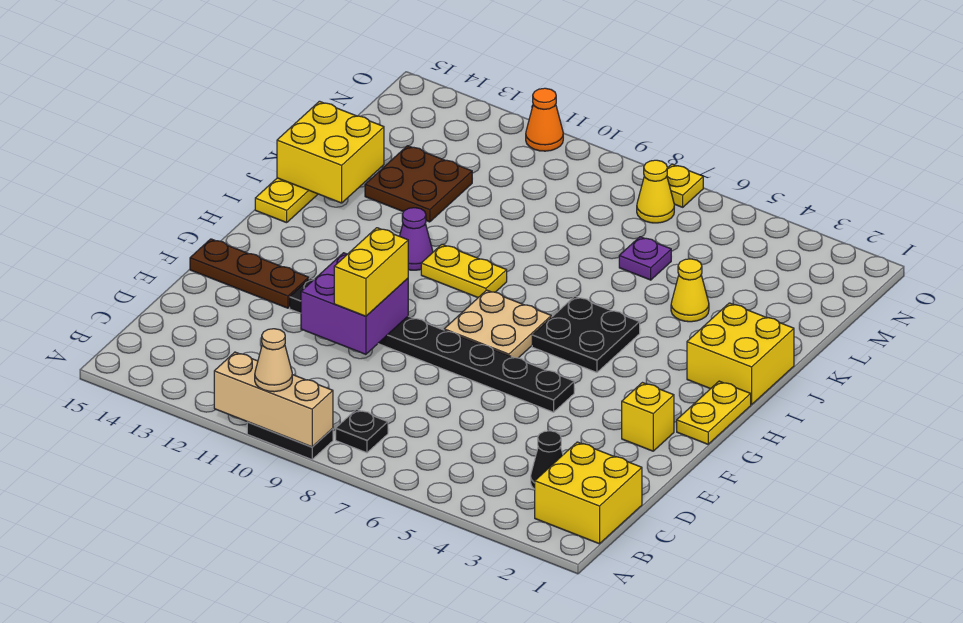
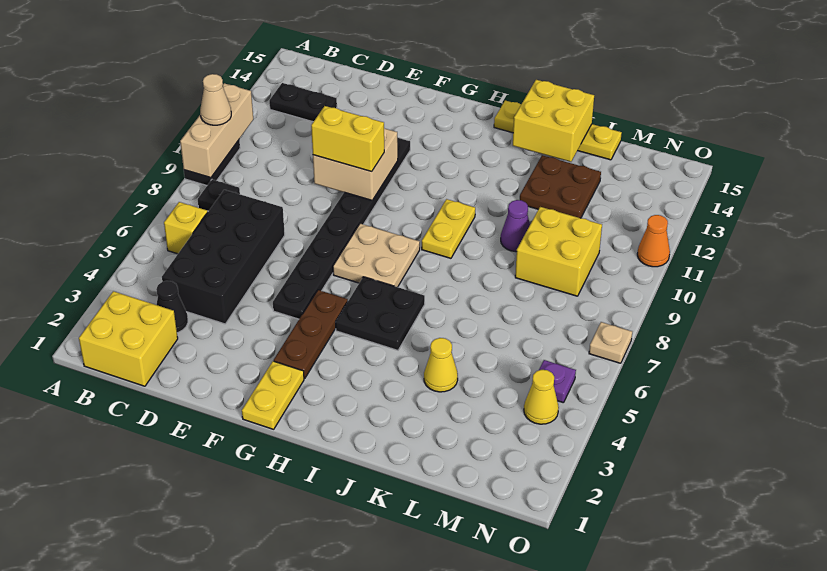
none -> black plate B13:C13 level 1
none -> black brick C4:D7 level 1
purple brick E10:F11 level 2 -> tan brick E10:F11 level 2
yellow brick F2 level 1 -> yellow brick B6 level 1
brown plate F13:F15 level 1 -> brown plate G3:G5 level 1
yellow plate G1:H1 level 1 -> yellow plate G1:G2 level 1
yellow brick I1:J2 level 1 -> yellow brick L9:M10 level 1
purple cone I11 level 1 -> purple cone K10 level 1
purple plate L6 level 1 -> purple plate N5 level 1
yellow cone N7 level 1 -> yellow cone N4 level 1
yellow plate O7 level 1 -> tan plate O7 level 1

